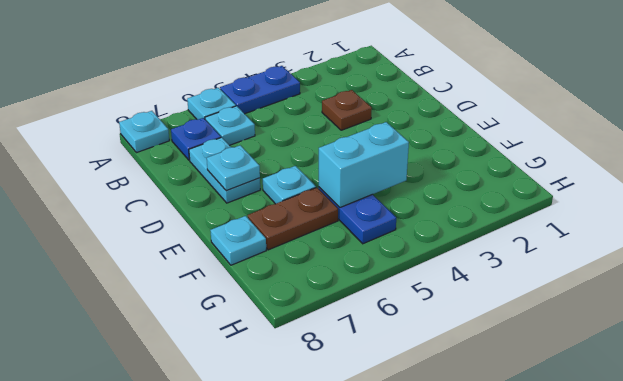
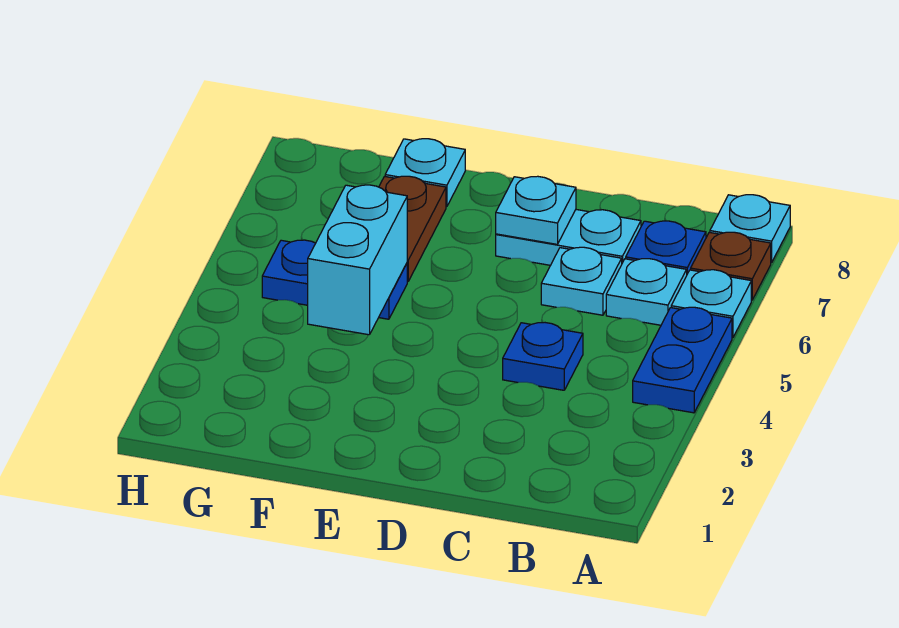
brown plate C3 level 1 -> brown plate A7 level 1
none -> blue plate C4 level 1
cyan plate E6 level 1 -> cyan plate C6 level 1

